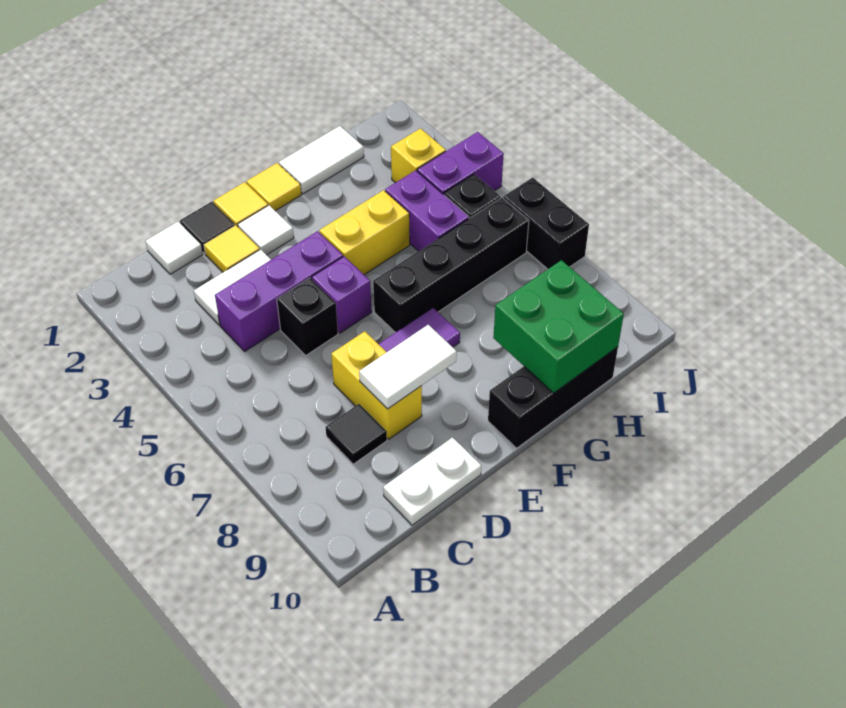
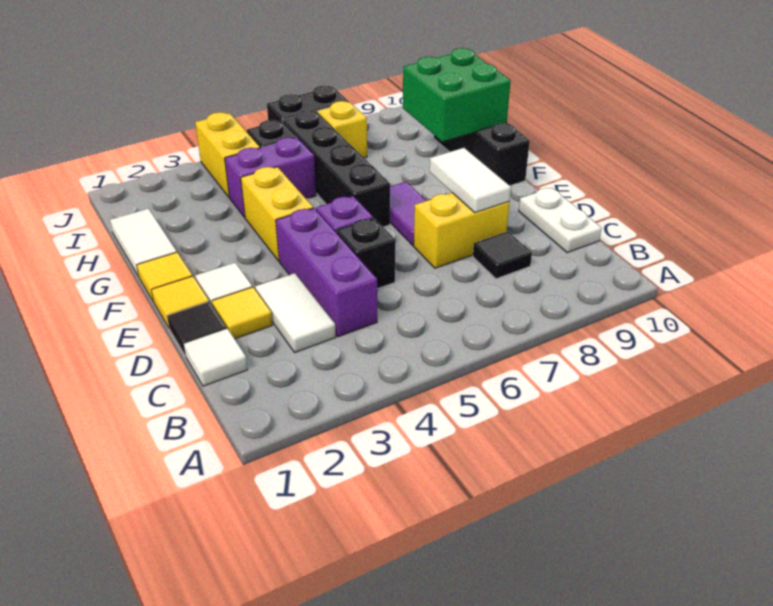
yellow brick I3 level 1 -> yellow brick I7 level 1
purple brick I4:J4 level 1 -> yellow brick I4:J4 level 1

